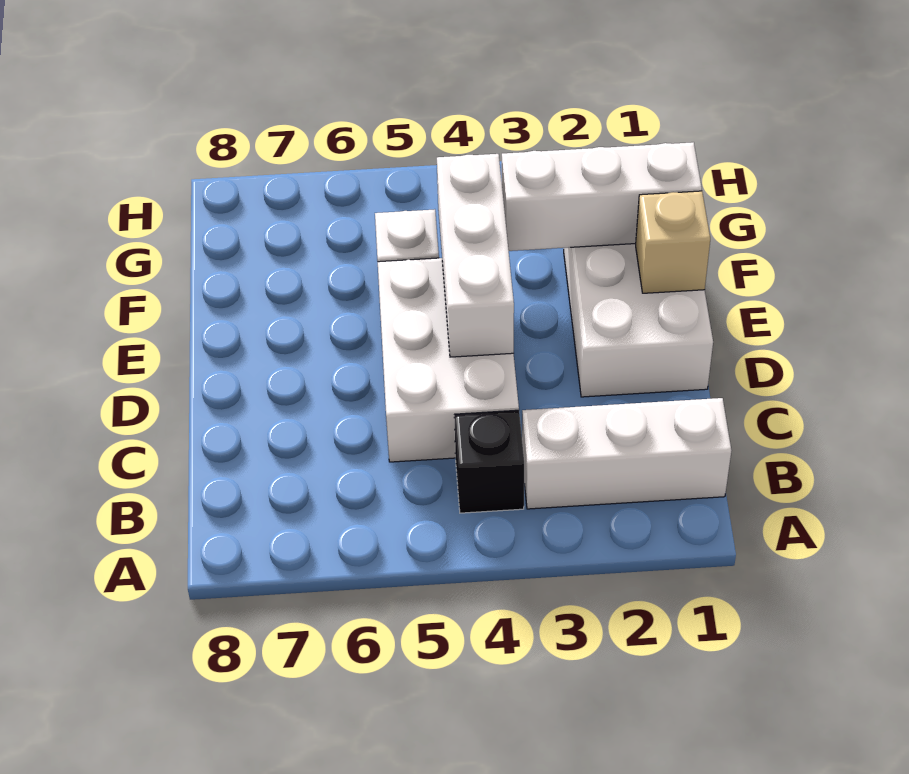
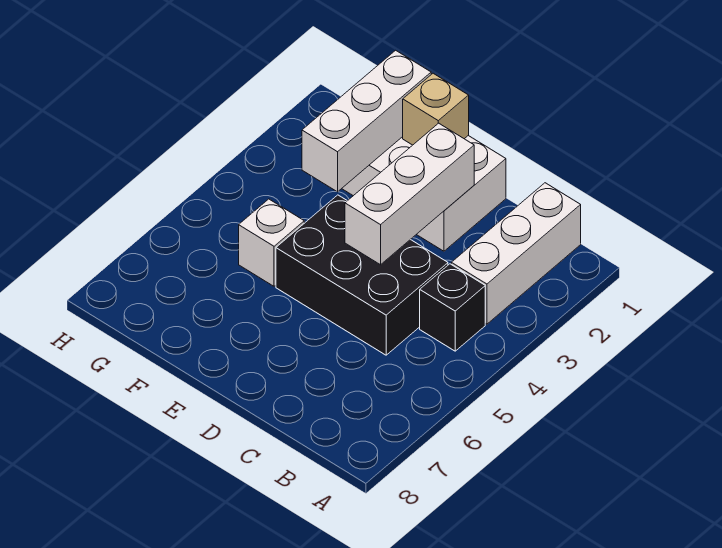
white brick C4:E5 level 1 -> black brick C4:E5 level 1
white brick D4:F4 level 2 -> white brick D2:D4 level 2

